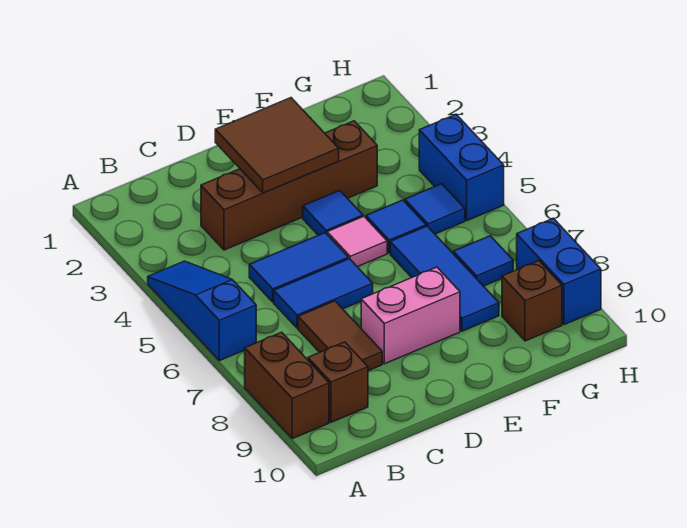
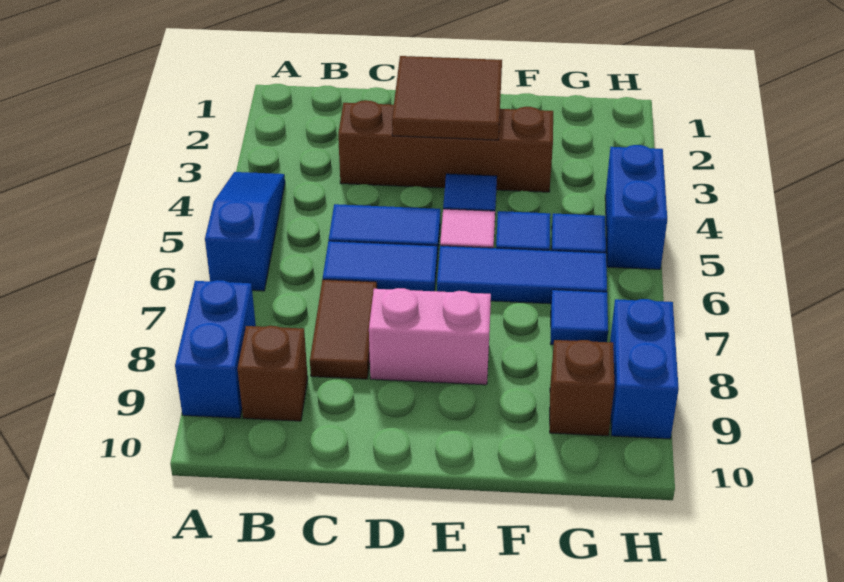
brown brick A8:A9 level 1 -> blue brick A8:A9 level 1
blue tile F6:F8 level 1 -> blue tile E6:G6 level 1

